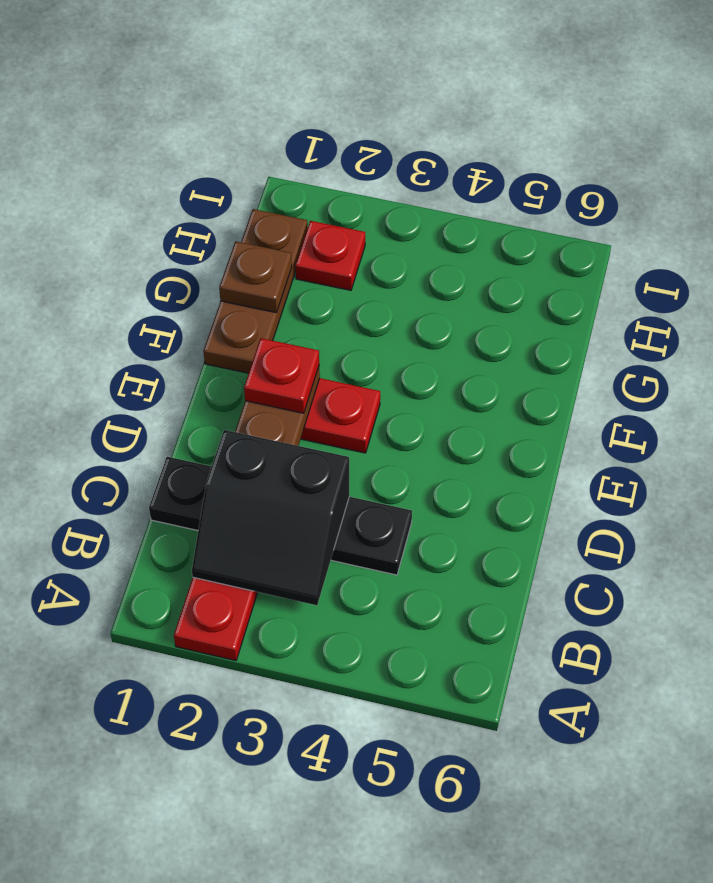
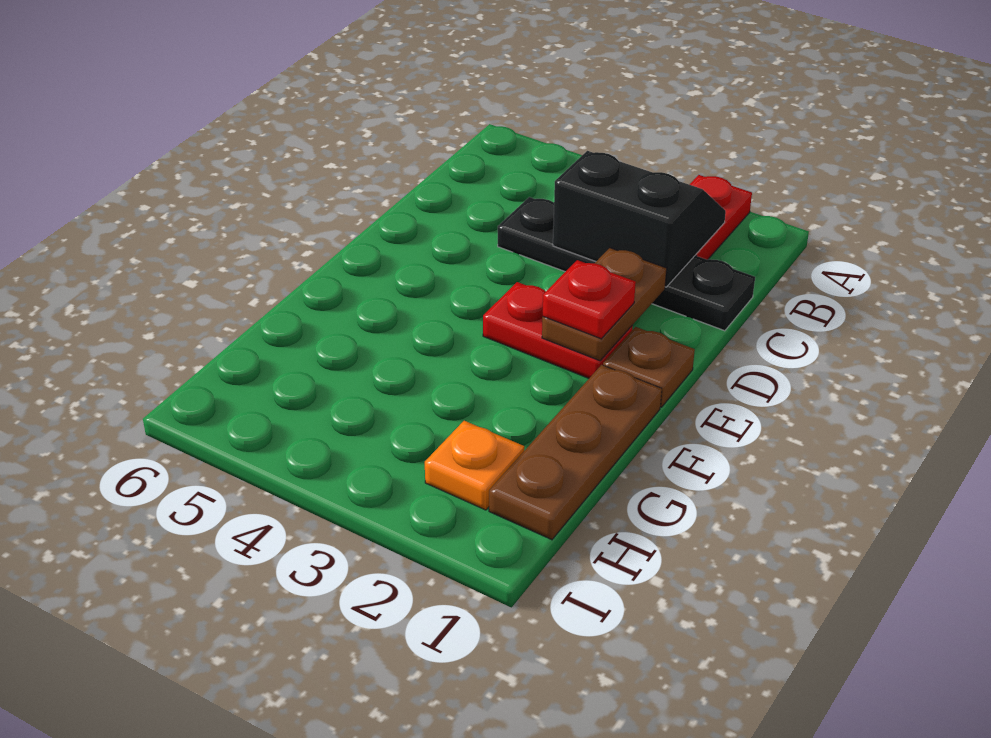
brown plate G1 level 2 -> brown plate E1 level 1
red plate H2 level 1 -> orange plate H2 level 1

